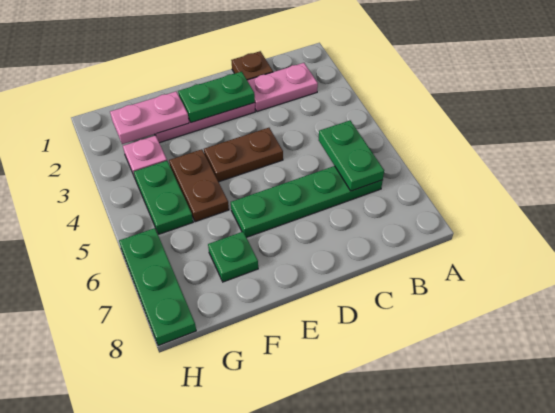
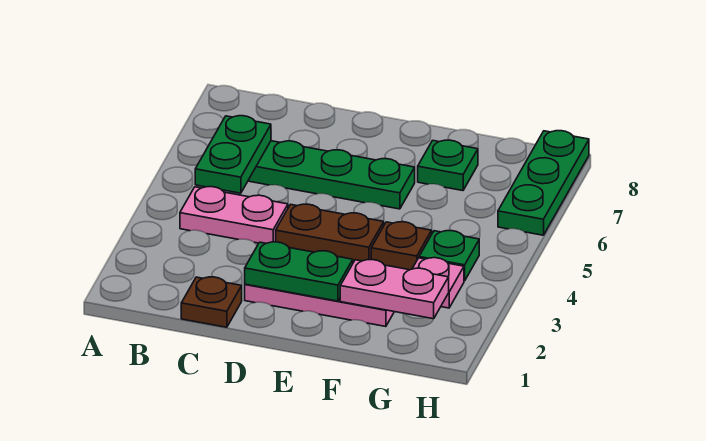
pink plate B2:C2 level 1 -> pink plate B4:C4 level 1
brown plate F4:F5 level 1 -> brown plate F4 level 1
green plate G4:G5 level 1 -> green plate G4 level 1

